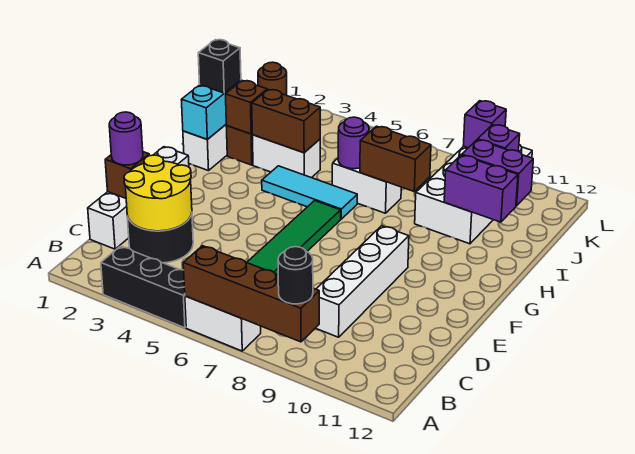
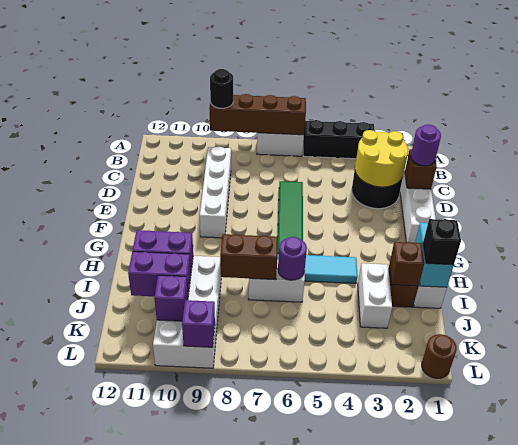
white brick I3:I4 level 1 -> white brick I3:J3 level 1
brown brick I3:I4 level 2 -> none

